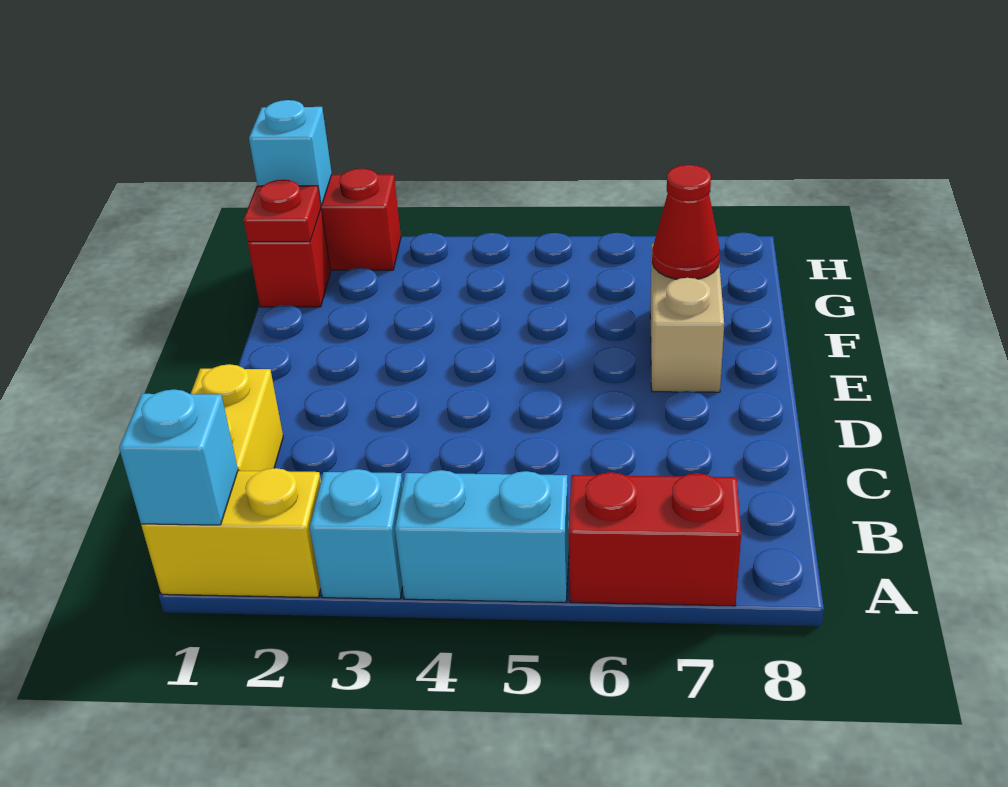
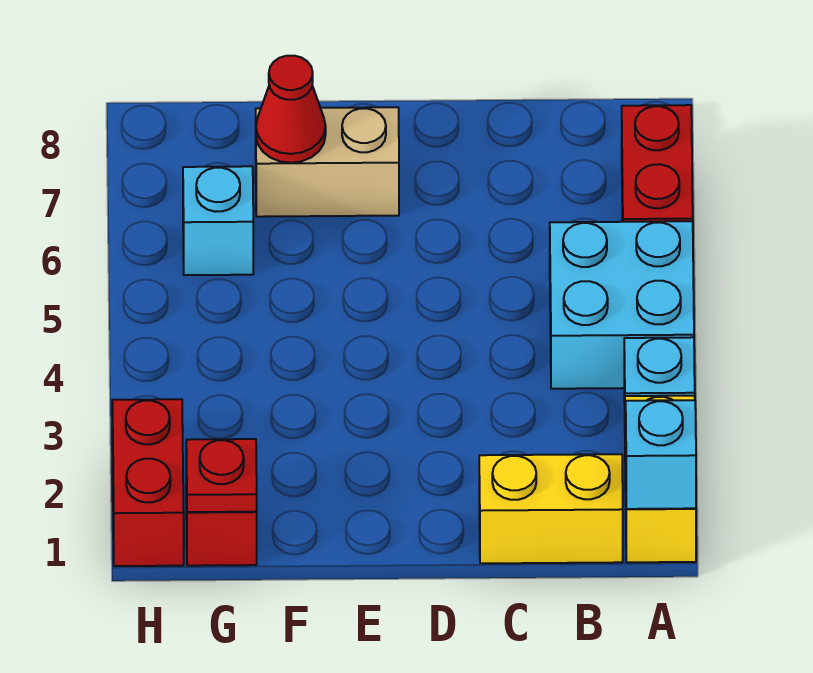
cyan brick A4:A5 level 1 -> cyan brick A4:B5 level 1
cyan brick H1 level 2 -> cyan brick G6 level 1

